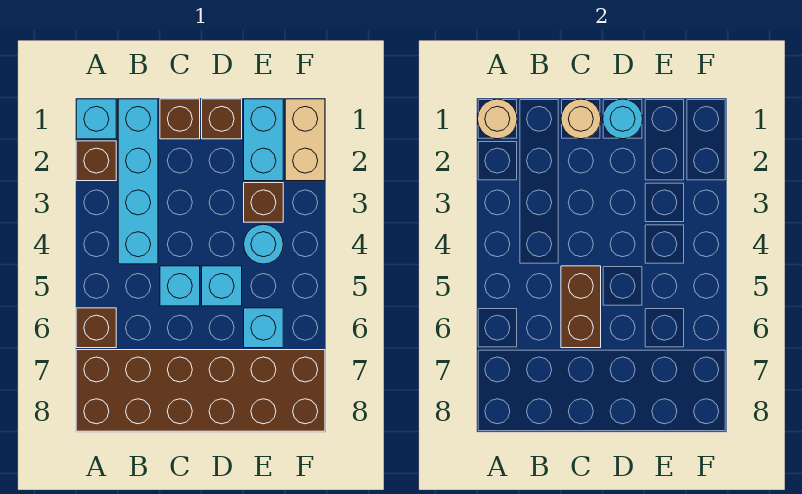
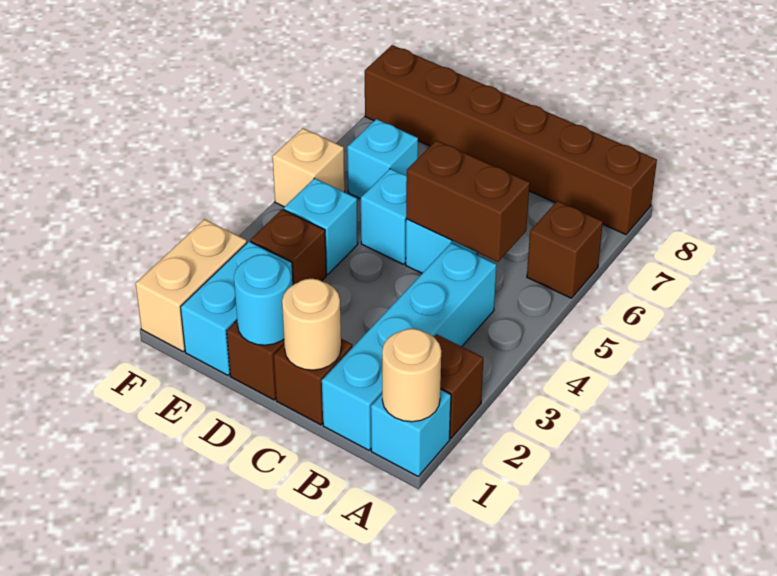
brown brick A7:F8 level 1 -> brown brick A8:F8 level 1
brown brick C5:C6 level 2 -> brown brick B5:C5 level 2
cyan round brick E4 level 1 -> cyan brick E4 level 1
none -> tan brick F5 level 1

